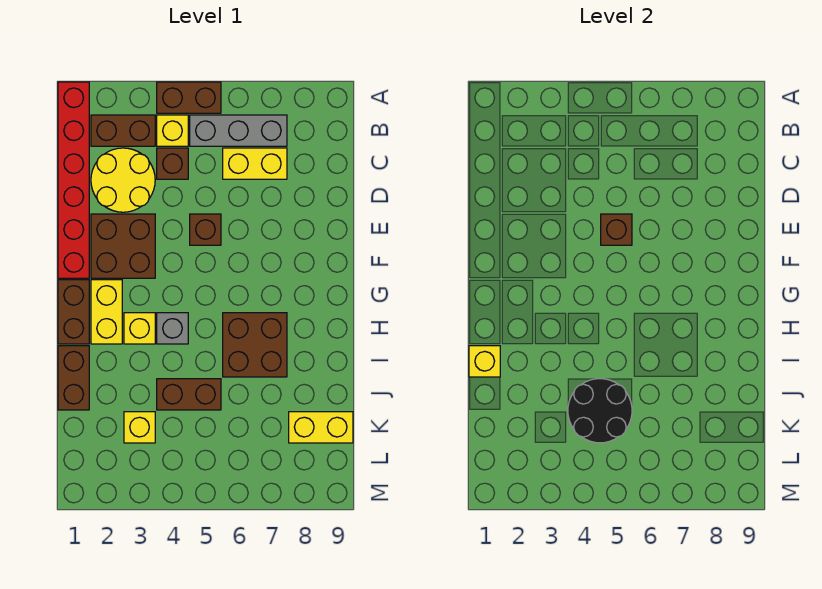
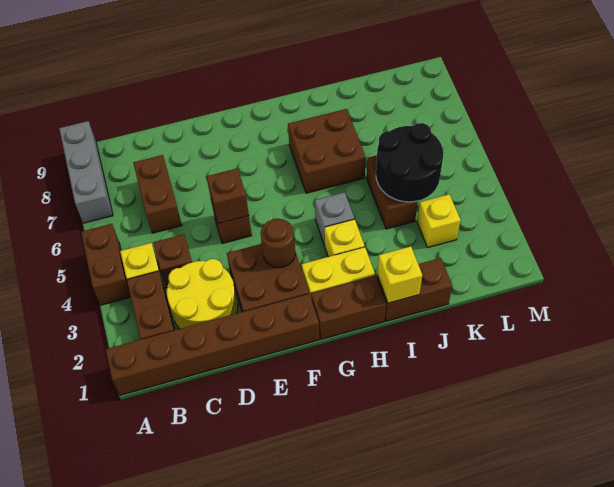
red brick A1:F1 level 1 -> brown brick A1:F1 level 1
grey brick B5:B7 level 1 -> grey brick A7:A9 level 1
yellow brick C6:C7 level 1 -> brown brick C6:C7 level 1
none -> brown round brick F3 level 2
yellow brick K8:K9 level 1 -> none

